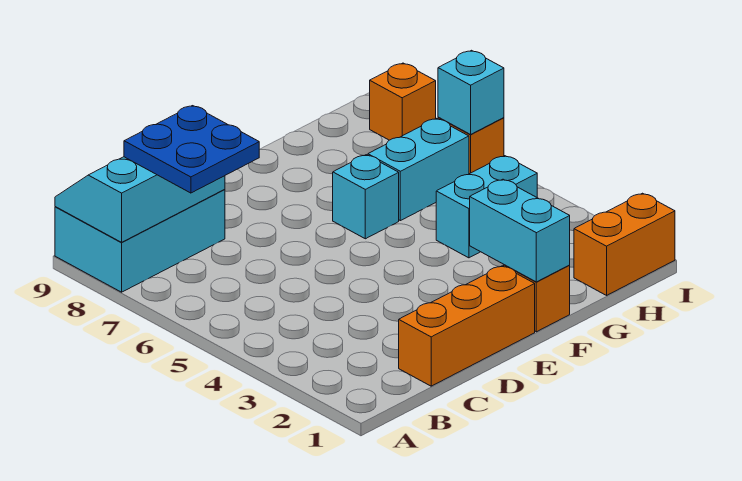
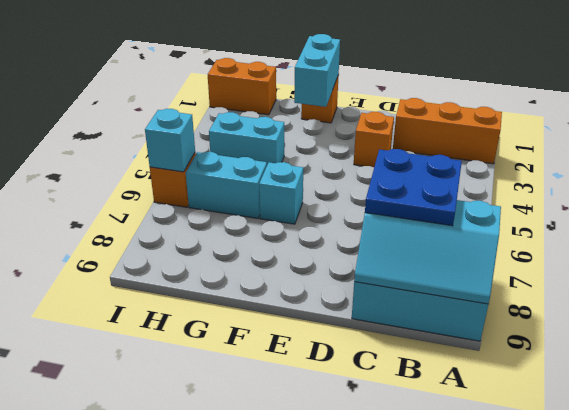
orange brick C1:E1 level 1 -> orange brick A2:C2 level 1
orange brick I8 level 1 -> orange brick D3 level 1

